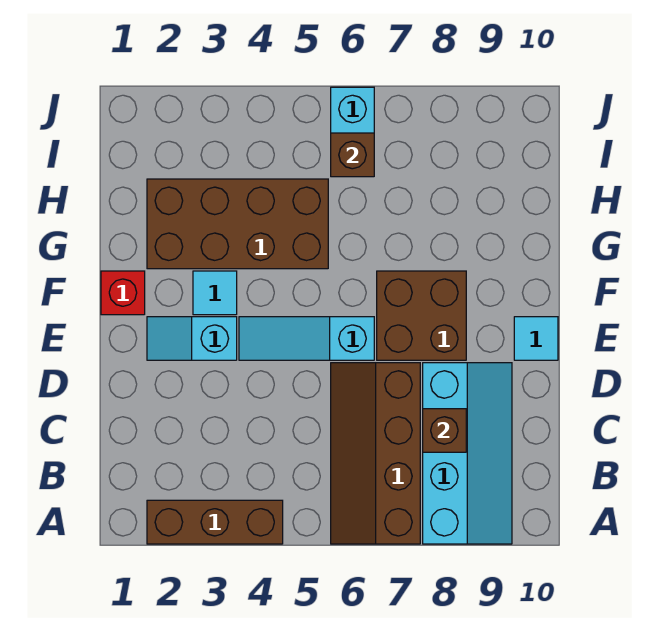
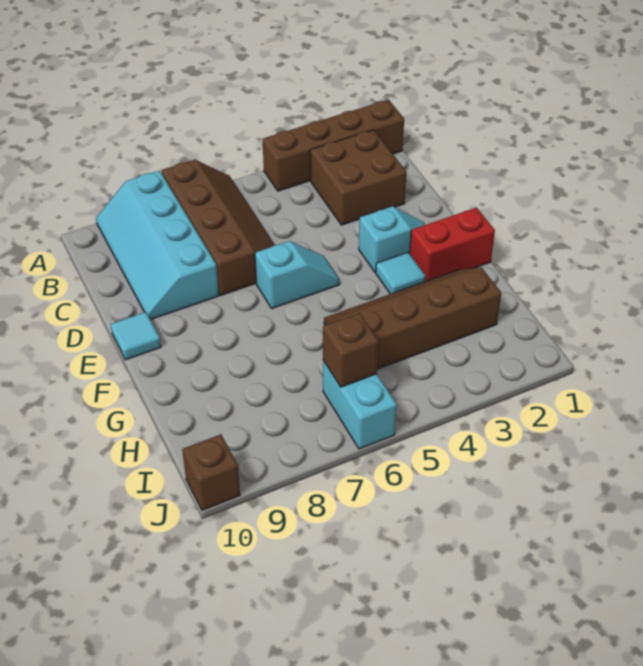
brown brick A2:A4 level 1 -> brown brick A1:A4 level 1
brown brick C8 level 2 -> brown brick J10 level 1
cyan slope E4:E6 level 1 top 6 -> cyan slope E5:E6 level 1 top 6
brown brick E7:F8 level 1 -> brown brick B2:C3 level 1
red brick F1 level 1 -> red brick F1:F2 level 1
brown brick G2:H5 level 1 -> brown slope G2:H5 level 1 top H

